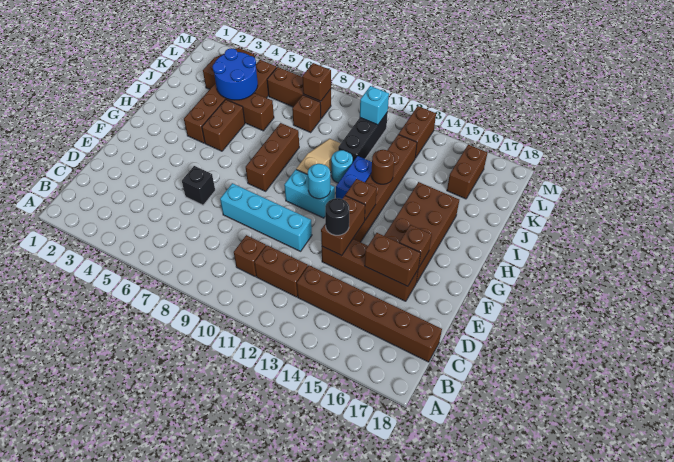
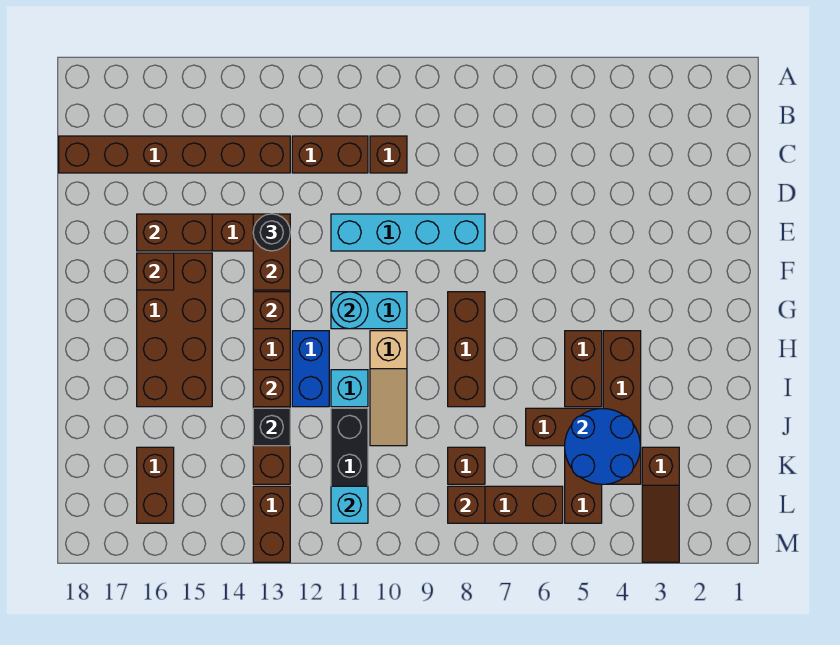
black brick E6 level 1 -> black brick J13 level 2
cyan round brick I11 level 1 -> cyan brick I11 level 1
brown round brick I13 level 2 -> brown brick I13 level 2

